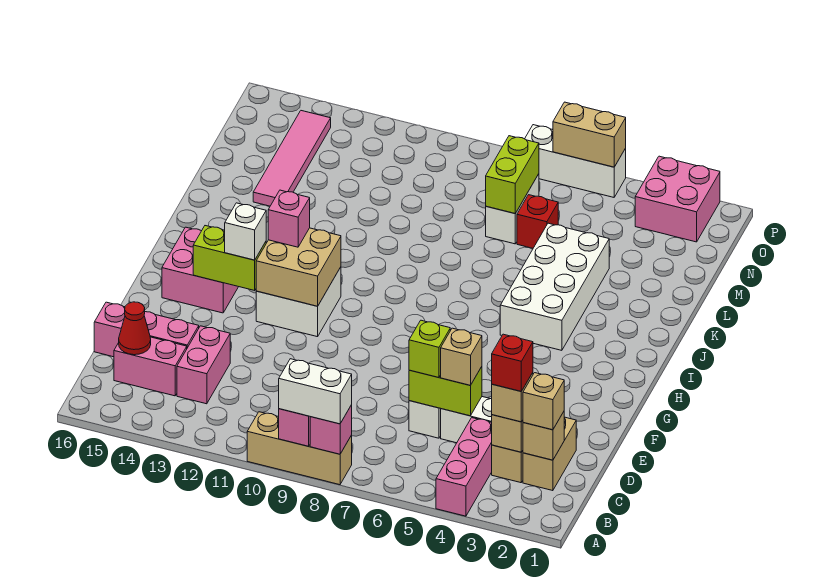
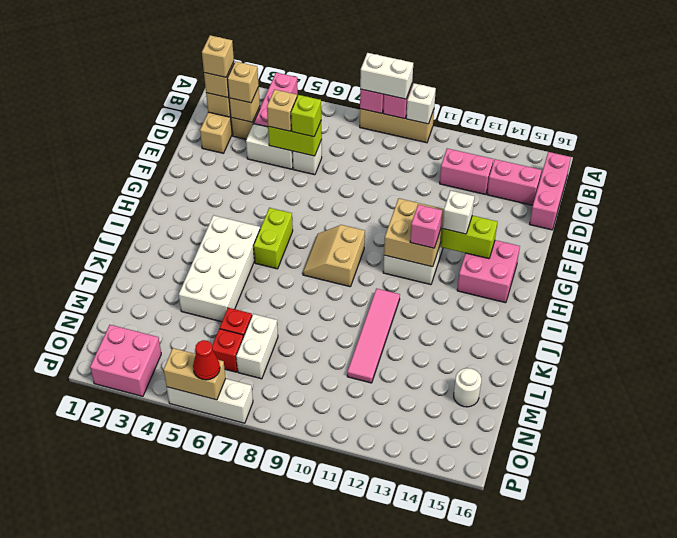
none -> white brick A10 level 2
none -> tan brick C2 level 4
red brick C3 level 4 -> red brick N6 level 1
pink brick C13:D13 level 1 -> pink brick C12:C13 level 1
red cone C15 level 2 -> red cone P6 level 3
pink brick D14:D16 level 1 -> pink brick B16:D16 level 1
none -> tan slope H8:I9 level 1 top 9
pink tile L14:O14 level 1 -> pink tile J11:M11 level 1
lime brick M7:N7 level 2 -> lime brick H6:I6 level 1
none -> white round brick M15 level 1

